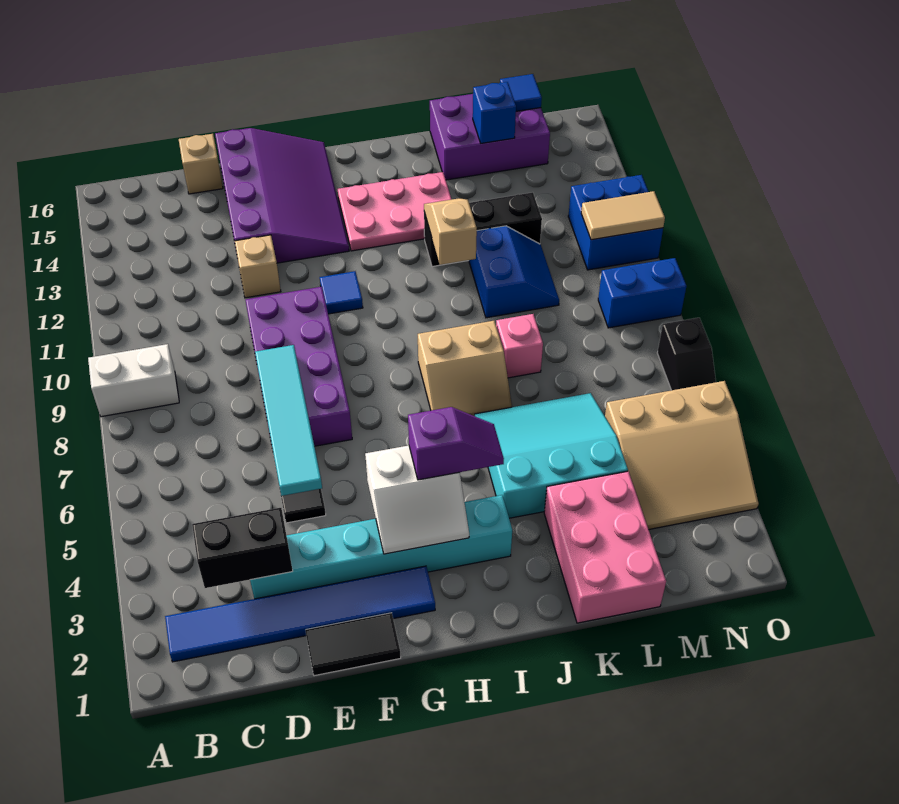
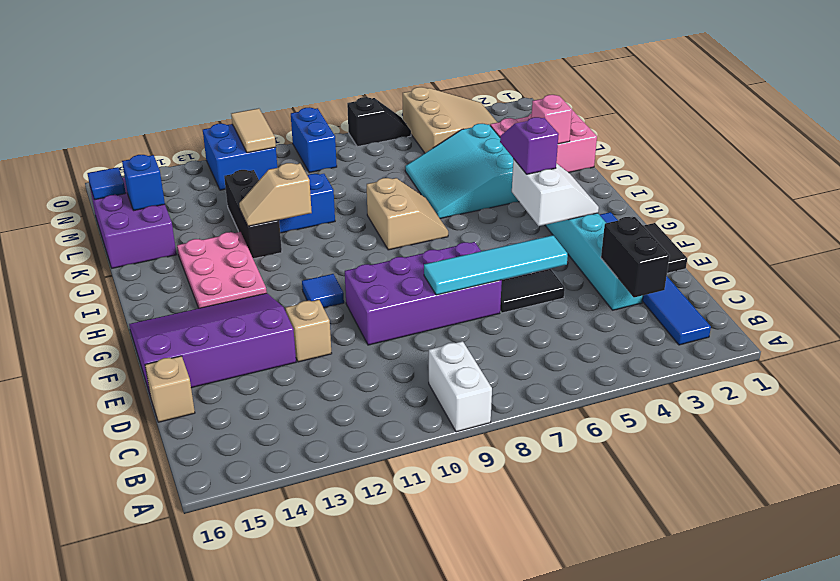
pink brick K8 level 1 -> pink brick K2 level 2

